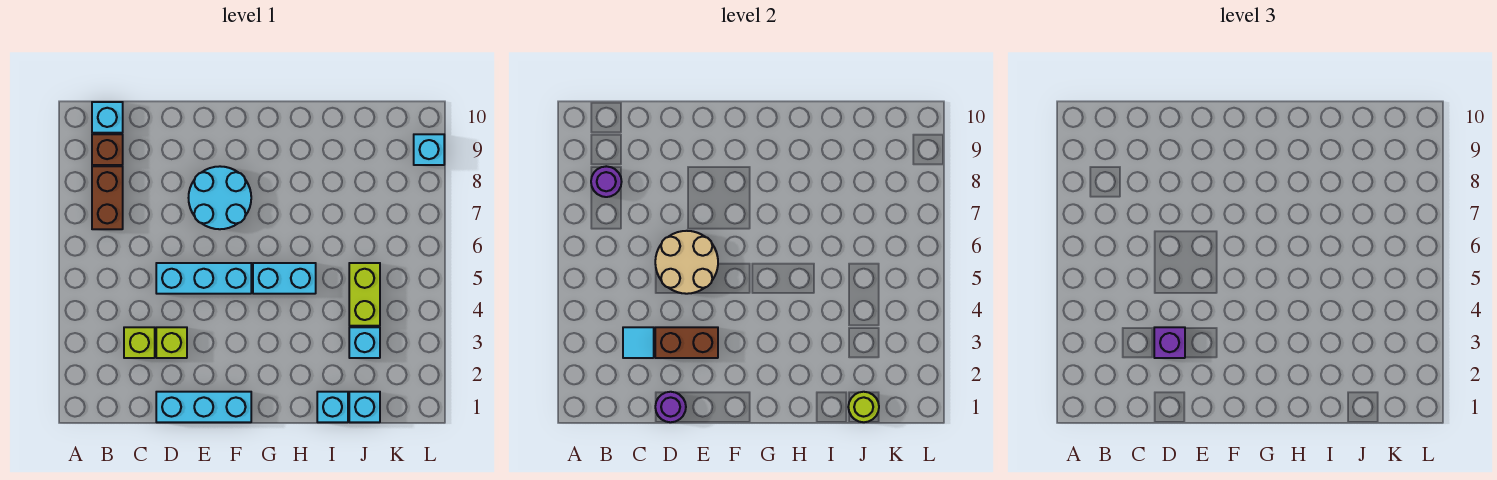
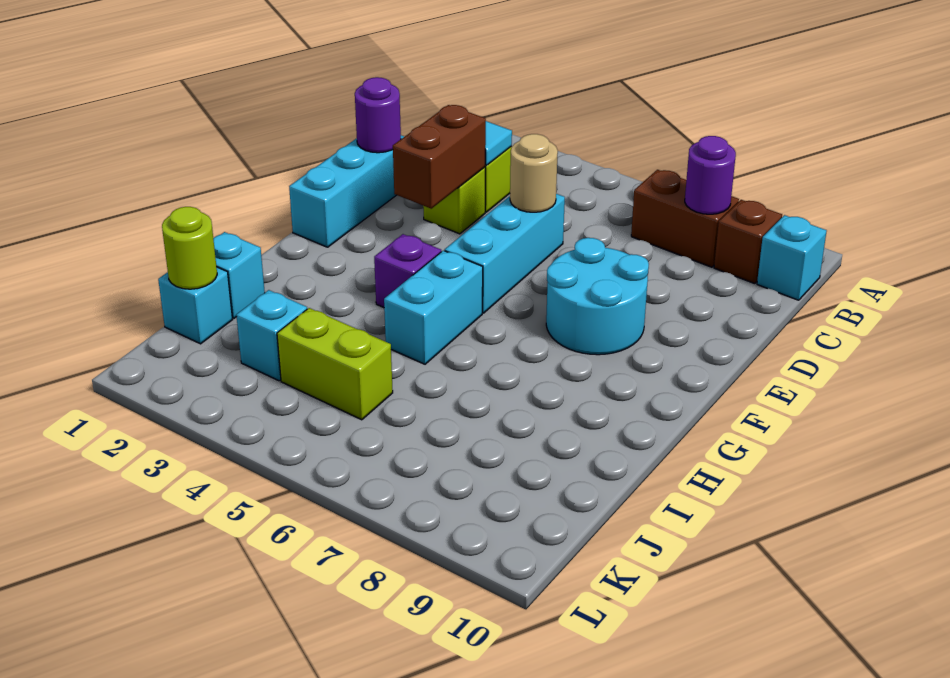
purple brick D3 level 3 -> purple brick G4 level 1
tan round brick D5:E6 level 2 -> tan round brick D5 level 2
cyan brick L9 level 1 -> none

